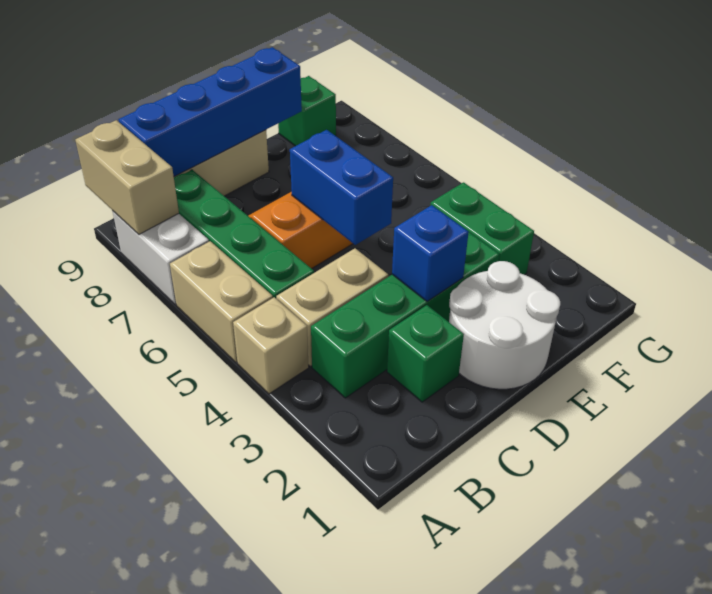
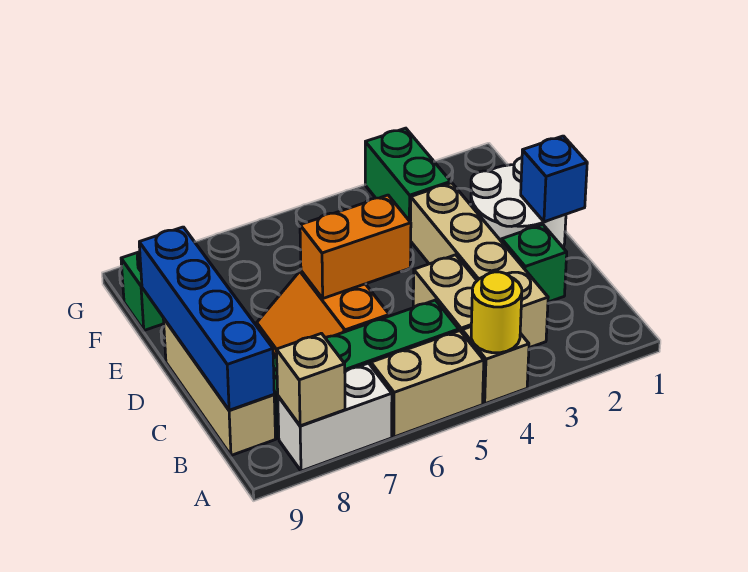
none -> yellow round brick A4 level 2
tan brick A8:A9 level 2 -> tan brick A8 level 2
green brick B3:E3 level 1 -> tan brick B3:E3 level 1
blue brick D3 level 2 -> blue brick D1 level 2
blue brick D5:D6 level 2 -> orange brick D5:D6 level 2
green brick F3:F4 level 1 -> green brick F3:G3 level 1

